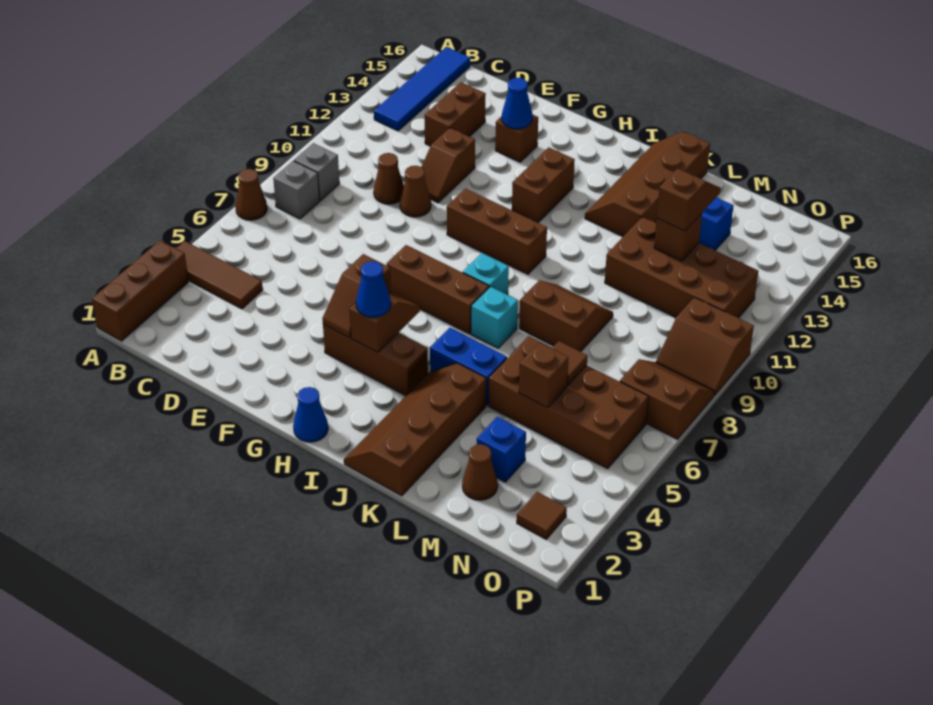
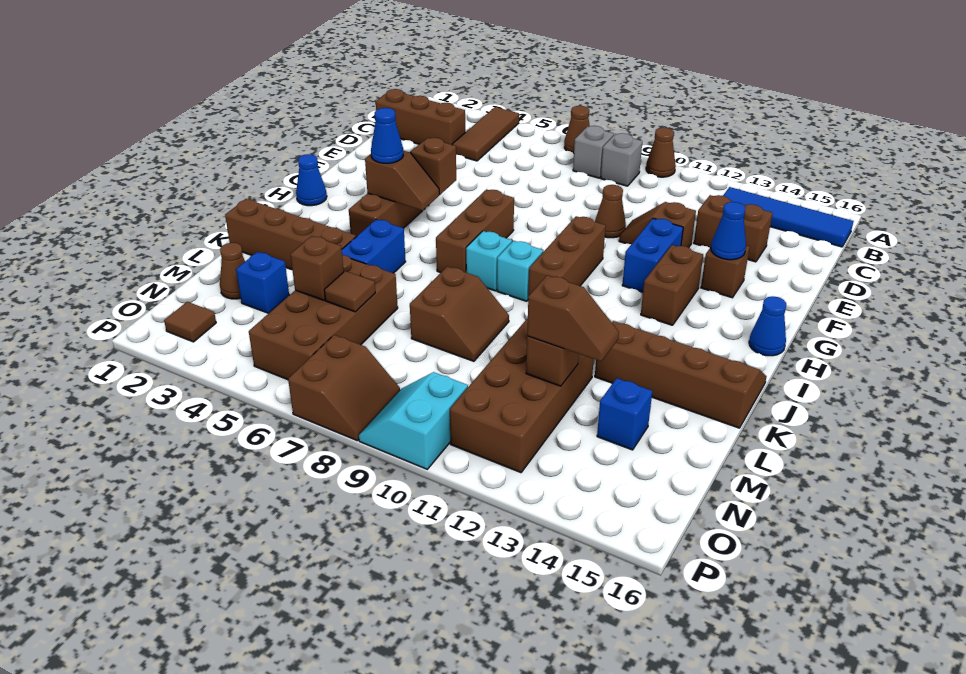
brown brick A1:A3 level 1 -> brown brick C1:C3 level 1
brown cone D10 level 1 -> brown cone A10 level 1
none -> blue brick F12:G12 level 1
brown brick H12:H13 level 1 -> brown brick G13:H13 level 1
none -> blue cone H16 level 1
cyan brick J7 level 1 -> cyan brick I9 level 1
brown slope O9:P10 level 1 top 10 -> cyan slope O9:P10 level 1 top 10

